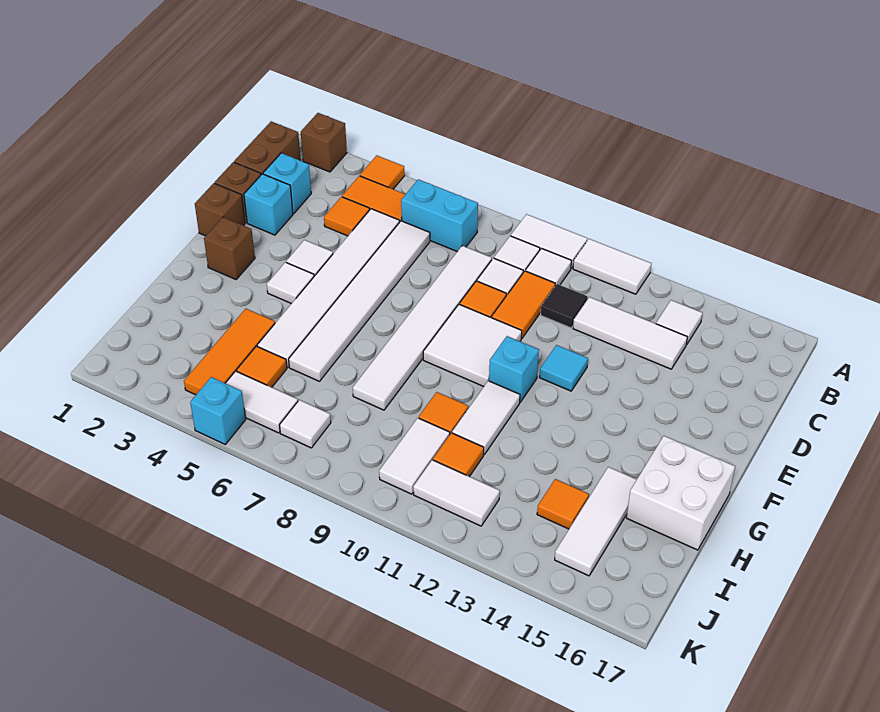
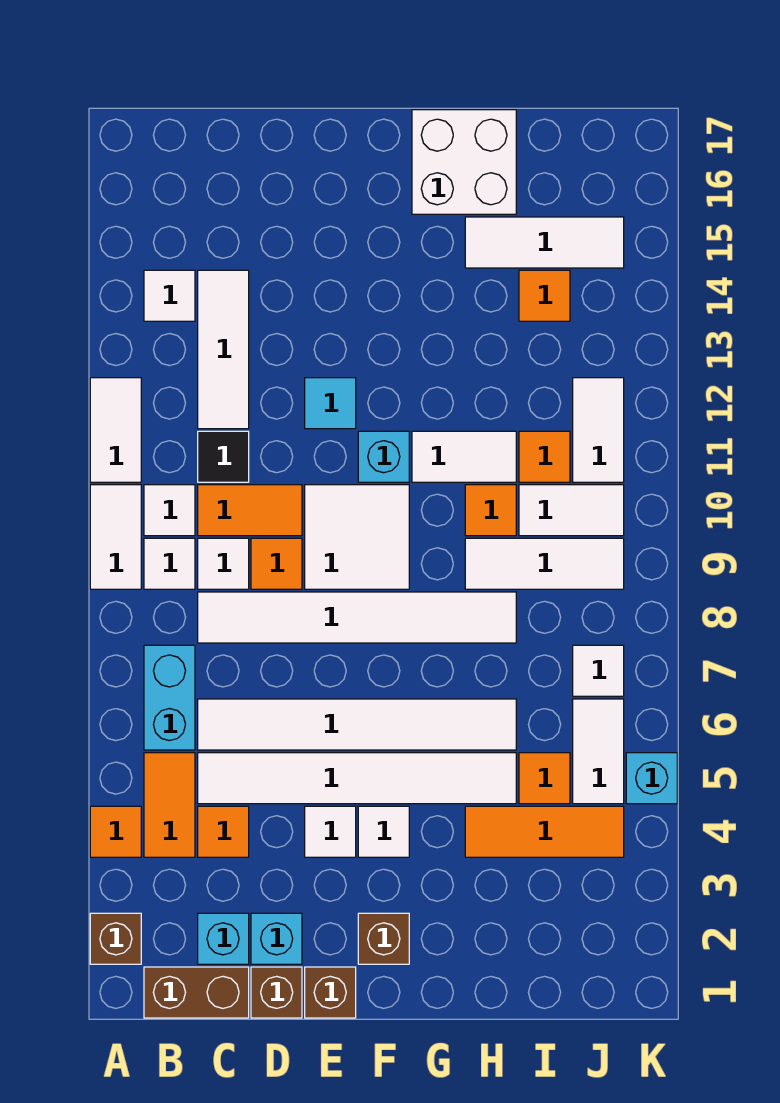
none -> white tile H9:J9 level 1

